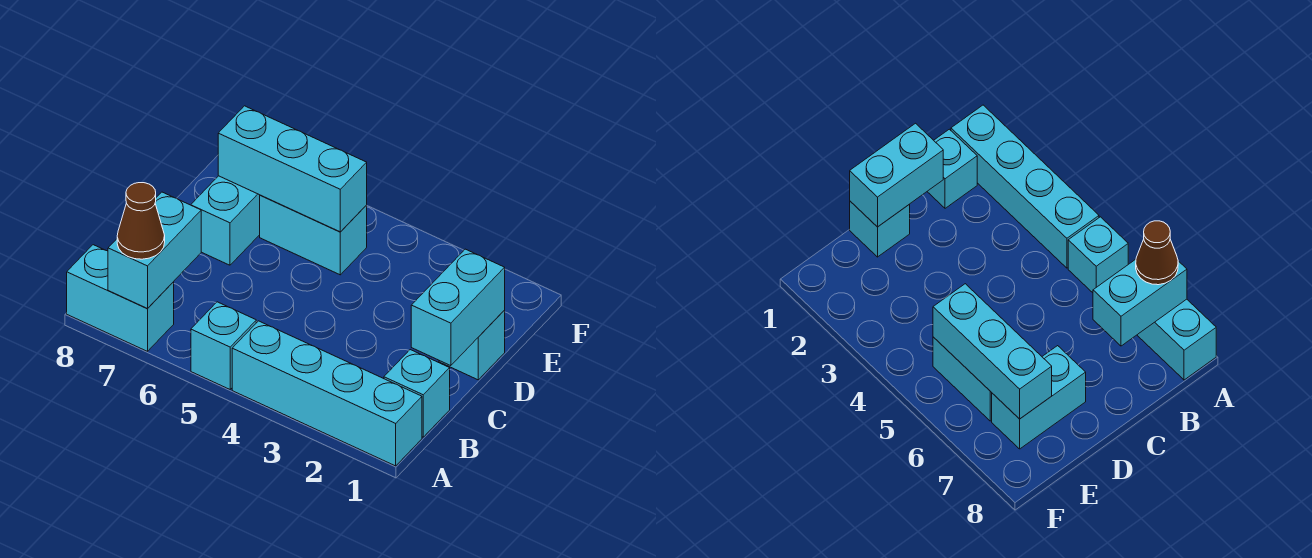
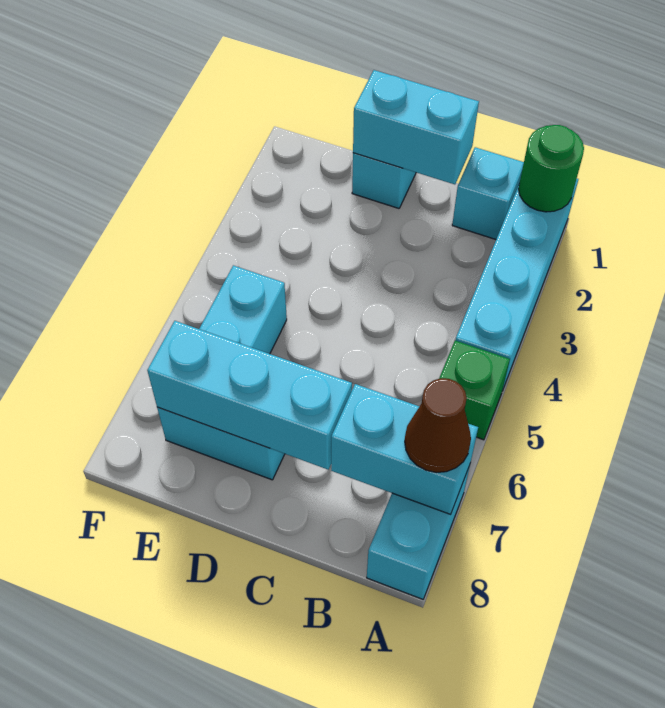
none -> green round brick A1 level 2
cyan brick A5 level 1 -> green brick A5 level 1
cyan brick E5:E7 level 2 -> cyan brick C7:E7 level 2

